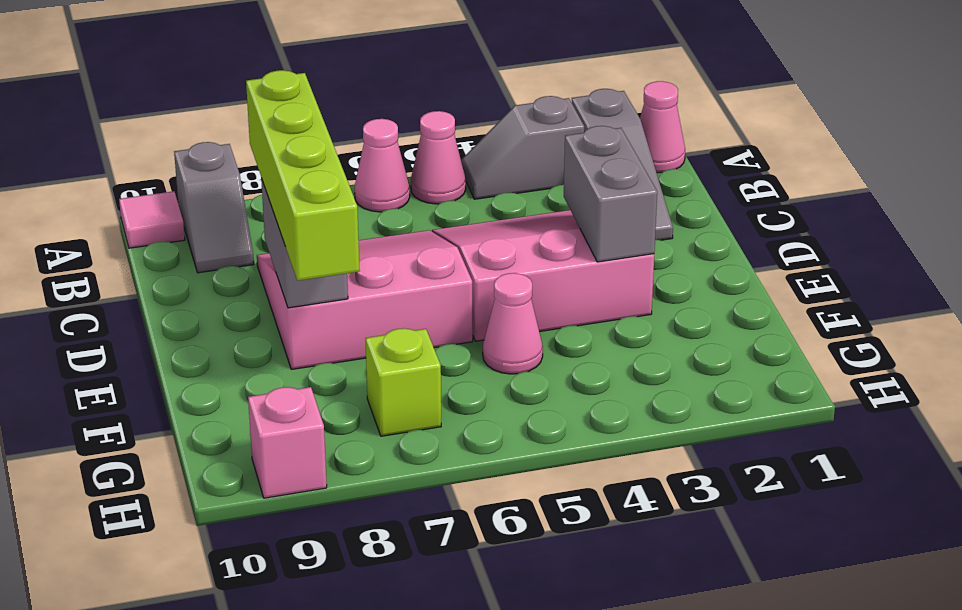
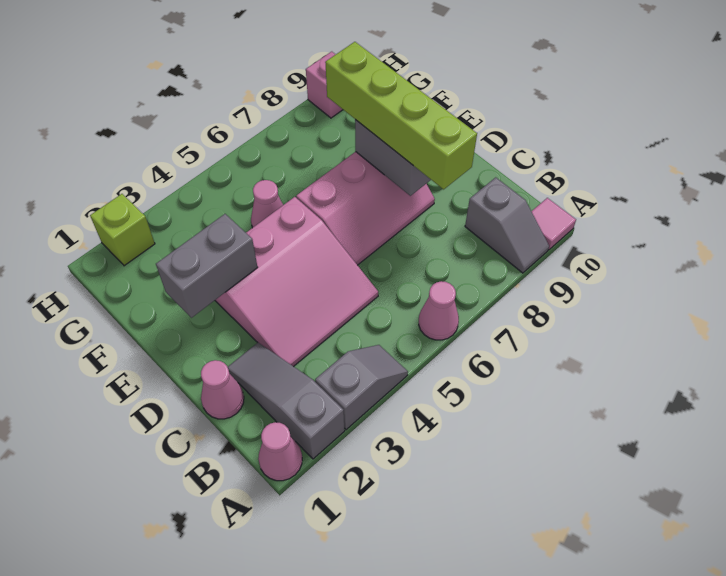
pink cone A5 level 1 -> pink cone C1 level 1
grey slope A9:B9 level 1 top A -> grey slope A9:B9 level 1 top B
pink slope C6:E8 level 1 top E -> pink slope D6:E8 level 1 top E
grey brick D3:E3 level 2 -> grey brick E2:E3 level 2
lime brick G7 level 1 -> lime brick H2 level 1

